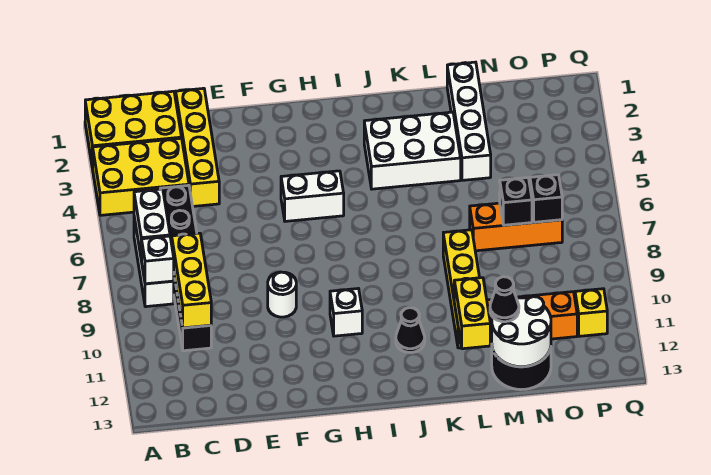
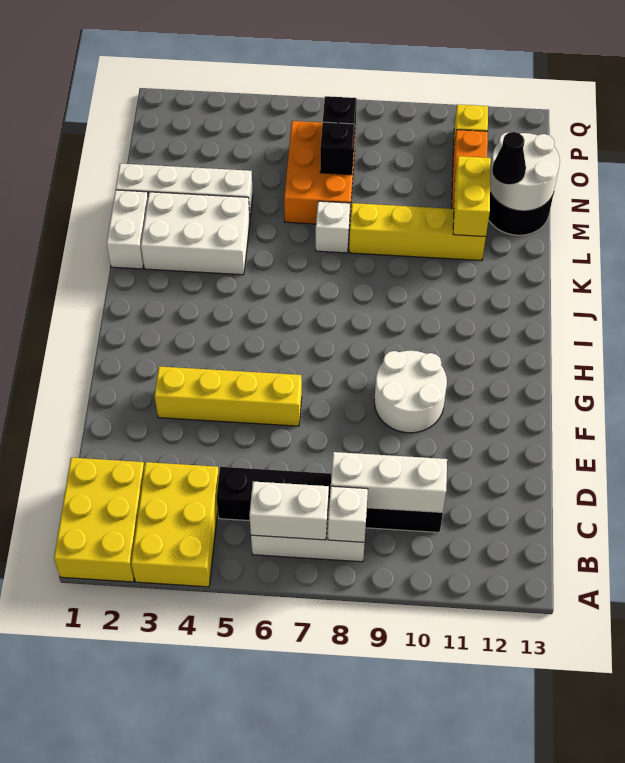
yellow brick C8:C10 level 2 -> white brick C8:C10 level 2
yellow brick D1:D4 level 1 -> yellow brick F3:F6 level 1
white round brick F9 level 1 -> white round brick F9:G10 level 1
white brick G5:H5 level 1 -> white brick K1:L1 level 1
white brick H10 level 1 -> white brick L7 level 1
white brick J3:L4 level 1 -> white brick K2:L4 level 1
black cone J11 level 1 -> none
yellow brick L11:L12 level 2 -> yellow brick L11:M11 level 2
orange brick M7:O7 level 1 -> orange brick M6:O7 level 1

